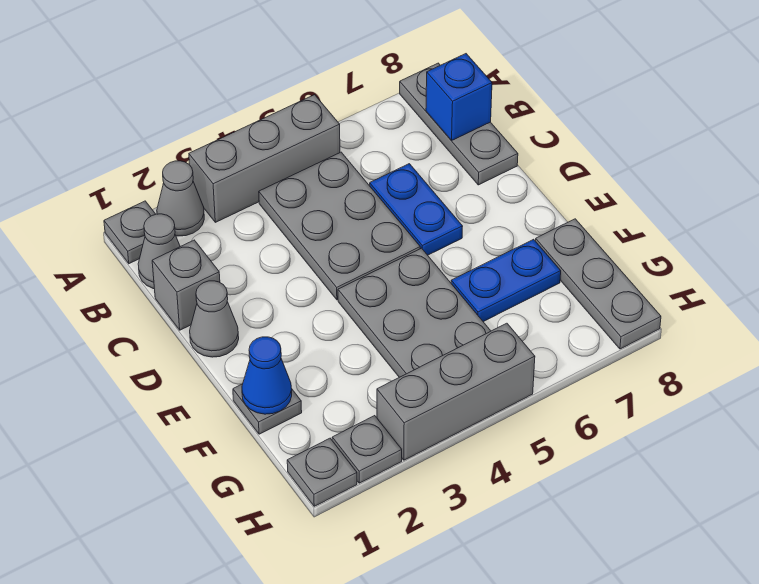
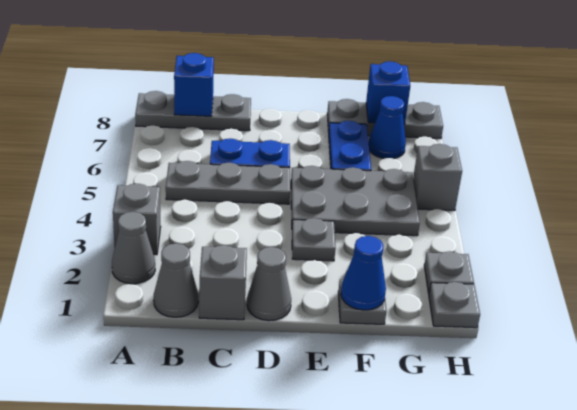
grey plate A1 level 1 -> grey plate E3 level 1
grey brick A3:A5 level 1 -> grey brick A3 level 1
grey plate B4:D5 level 1 -> grey plate B5:D5 level 1
none -> blue cone G7 level 1
none -> blue brick G8 level 2
grey brick H3:H5 level 1 -> grey brick H5 level 1

